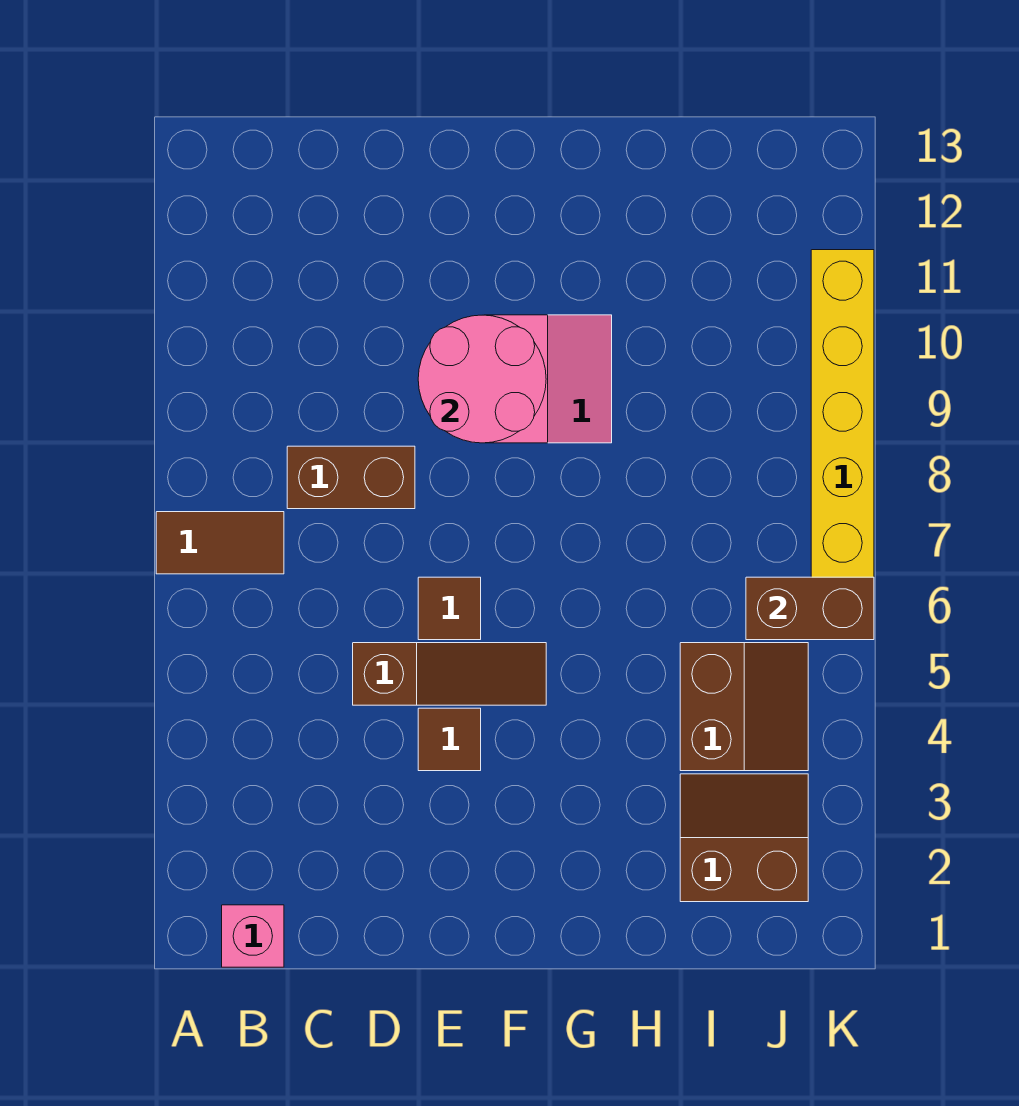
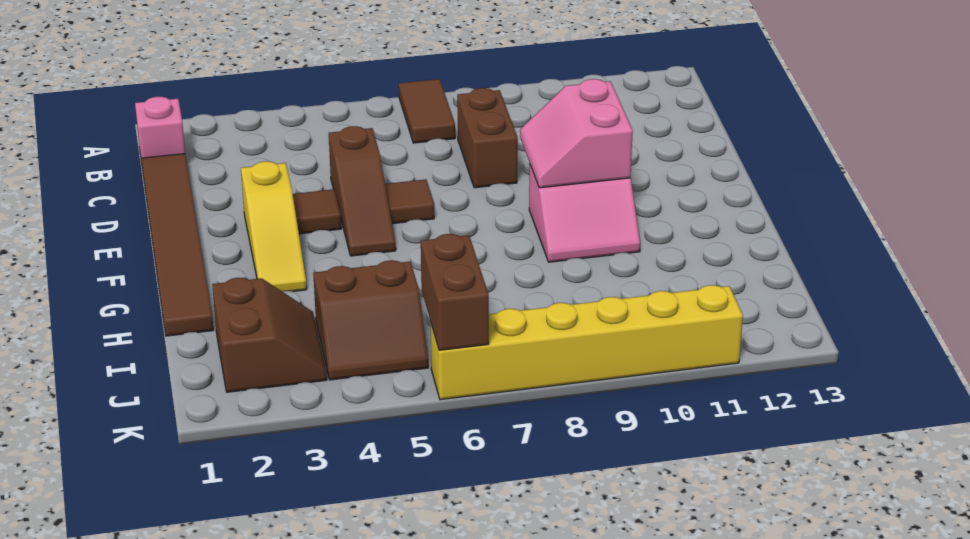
none -> brown tile C1:H1 level 1
none -> yellow slope E3:G3 level 1 top E
pink round brick E9:F10 level 2 -> pink slope E9:F10 level 2 top 10

